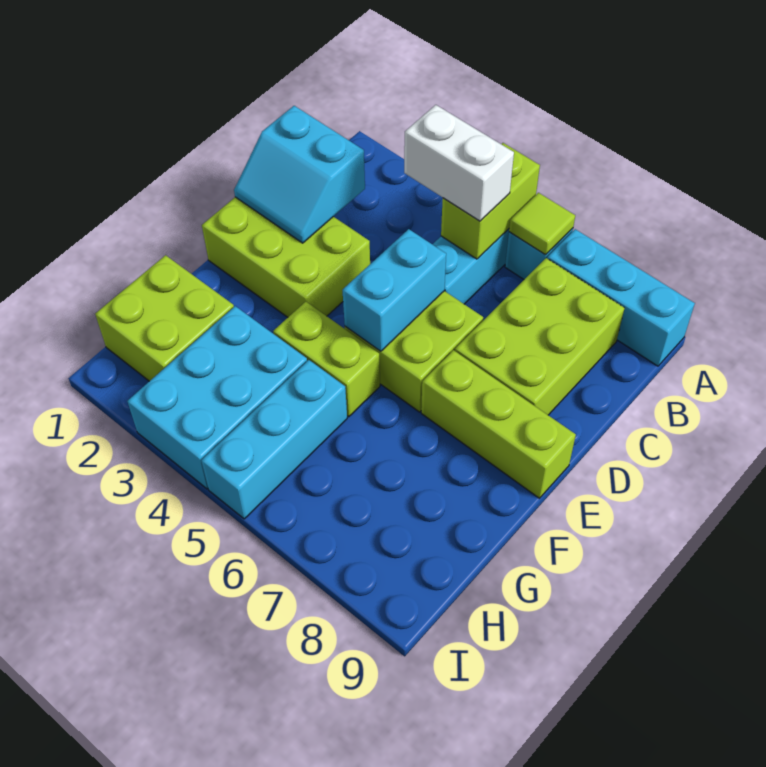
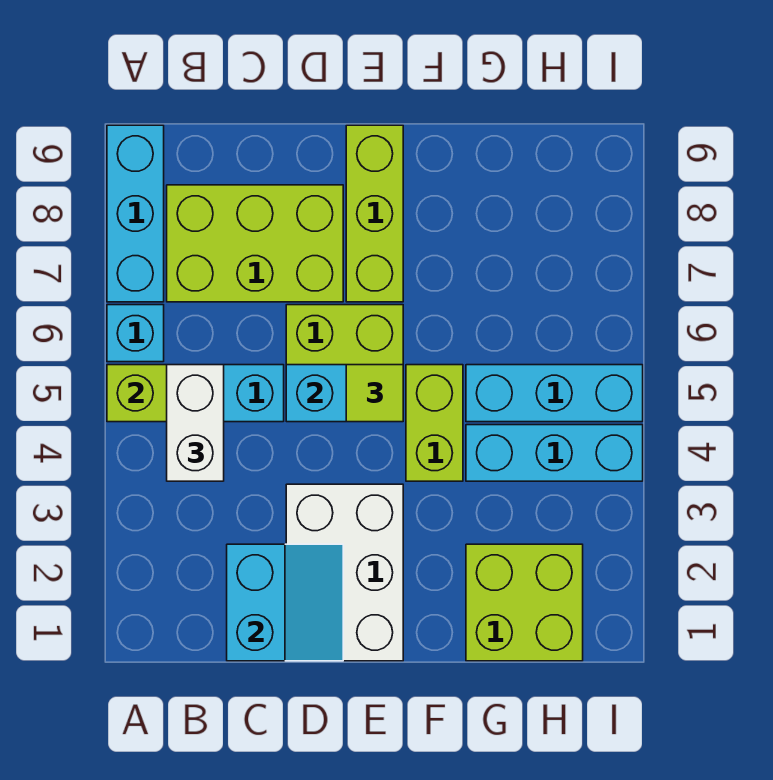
lime tile A6 level 2 -> lime tile E5 level 3
lime brick D1:E3 level 1 -> white brick D1:E3 level 1
cyan brick G3:I4 level 1 -> cyan brick G4:I4 level 1

